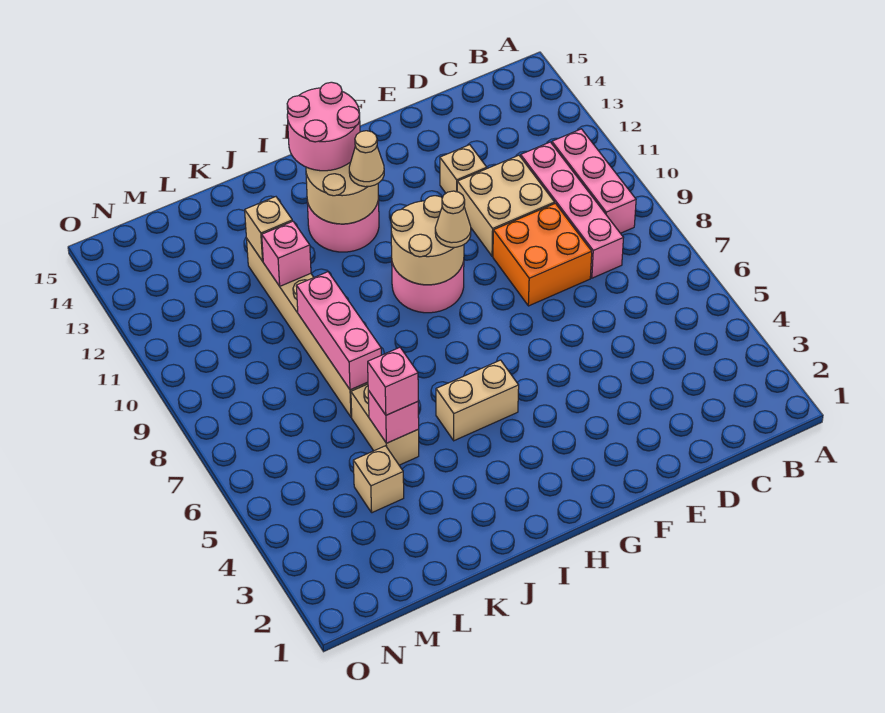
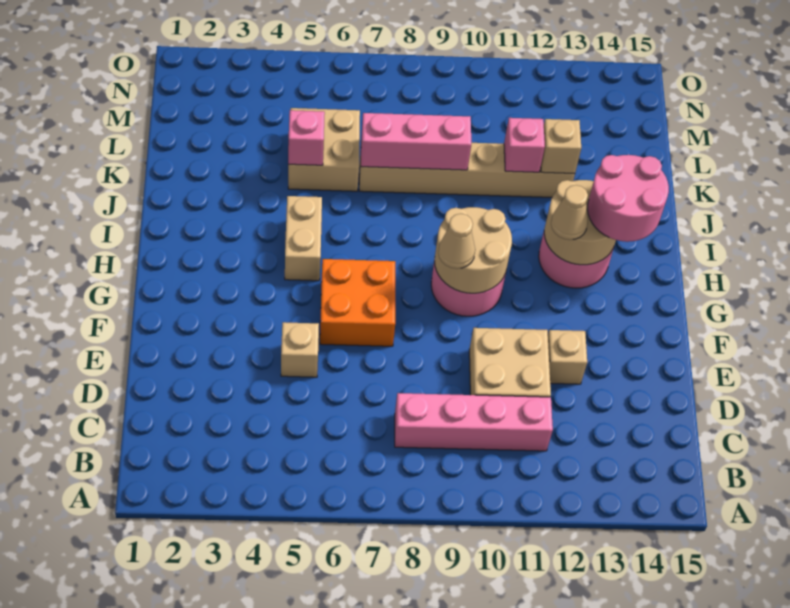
pink brick B9:B11 level 1 -> none
orange brick D8:E9 level 1 -> orange brick F6:G7 level 1
tan brick K5:K6 level 1 -> tan brick K5:L6 level 1
pink brick K5 level 3 -> none
tan brick L4 level 1 -> tan brick E5 level 1

